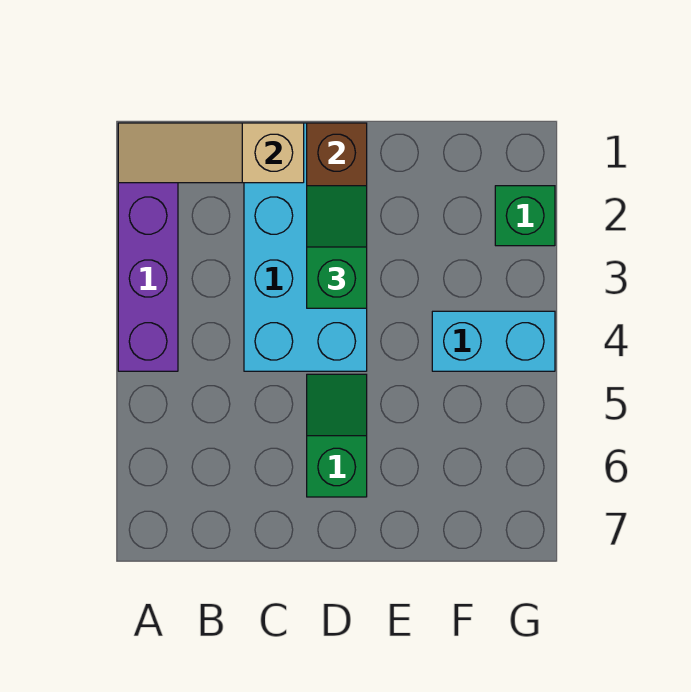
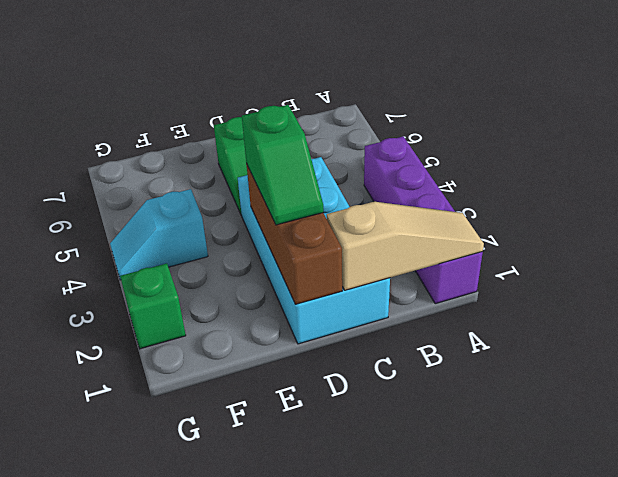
cyan brick F4:G4 level 1 -> cyan slope F4:G4 level 1 top F

